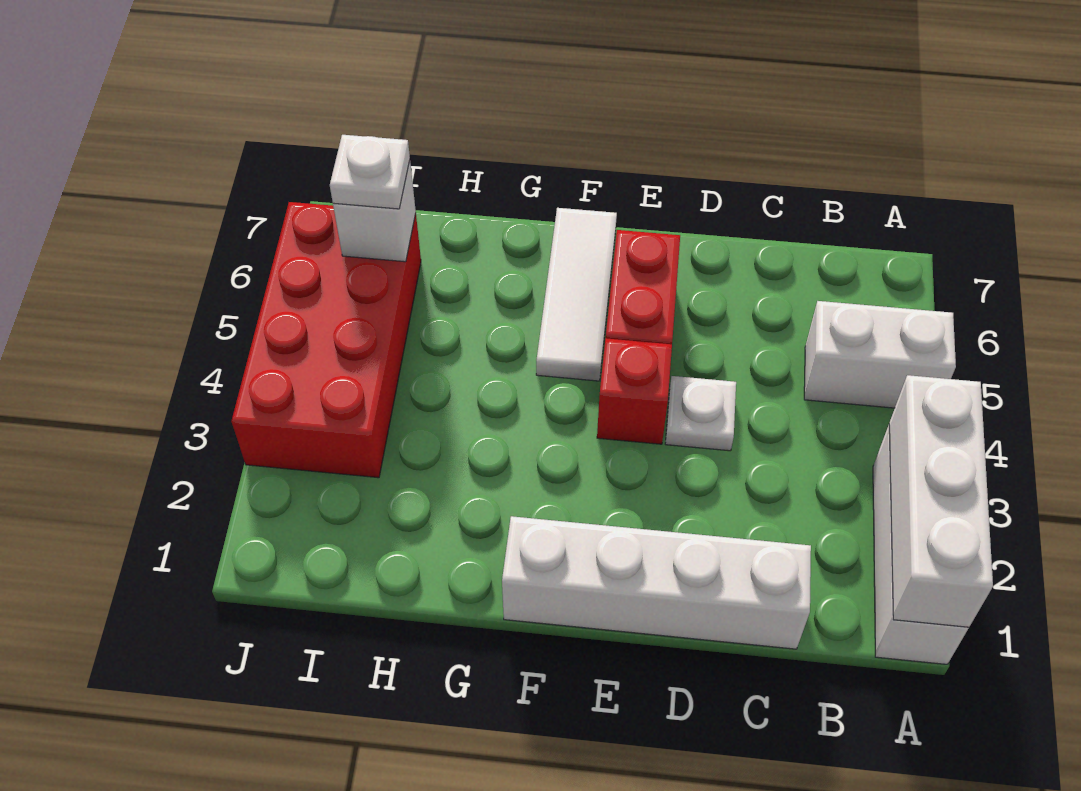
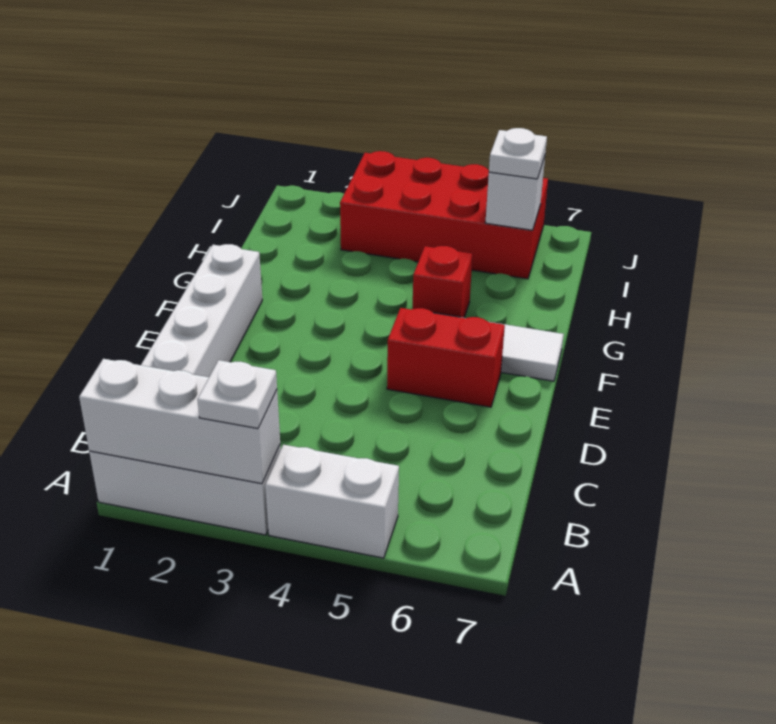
white brick A5:B5 level 1 -> white brick A4:A5 level 1
white plate D4 level 1 -> white plate A3 level 3
red brick E4 level 1 -> red brick G5 level 1

